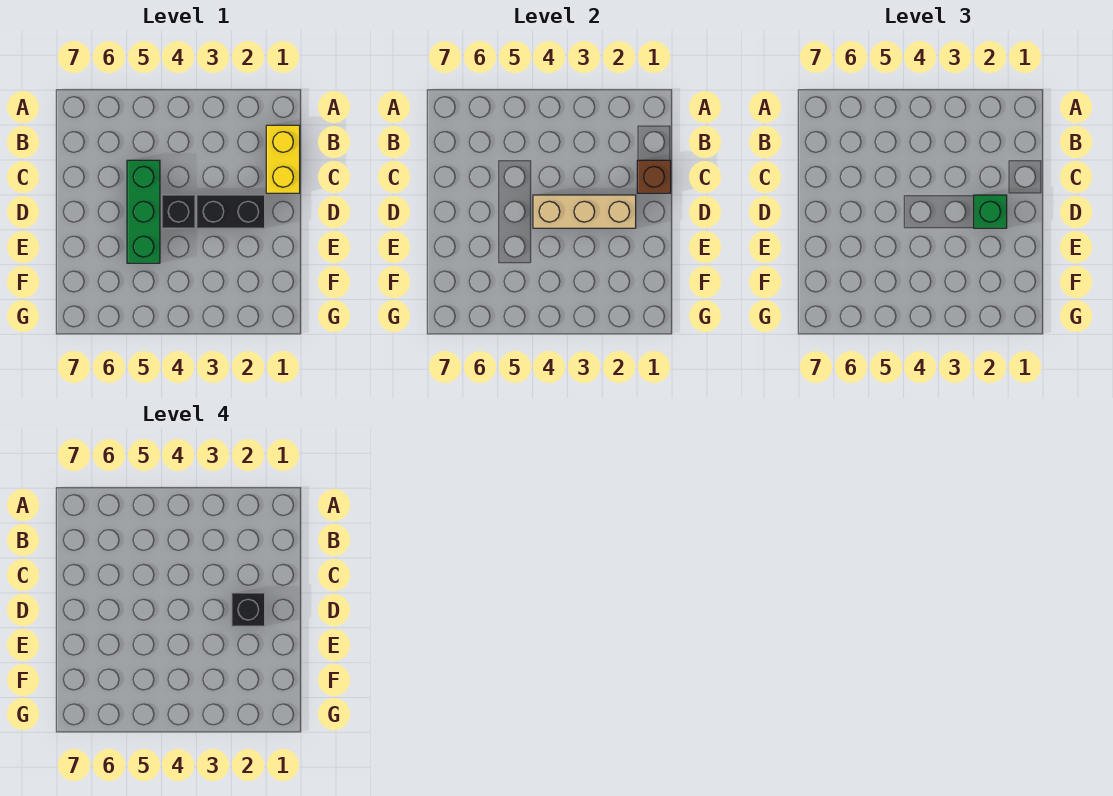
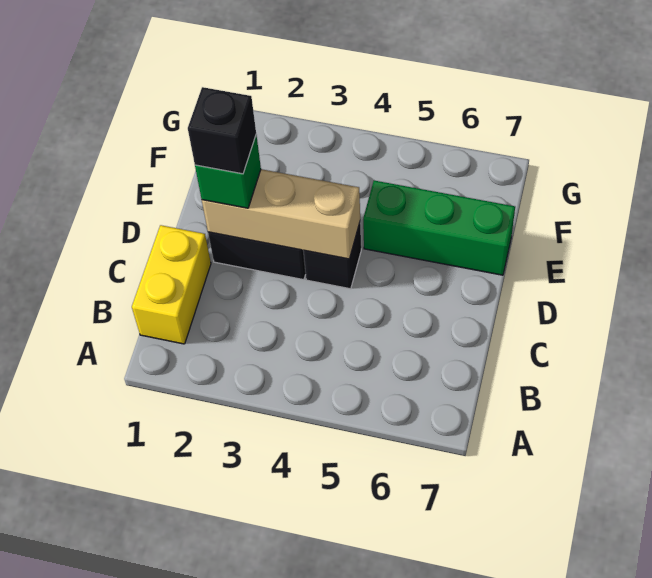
brown brick C1 level 2 -> none
green brick C5:E5 level 1 -> green brick E5:E7 level 1

